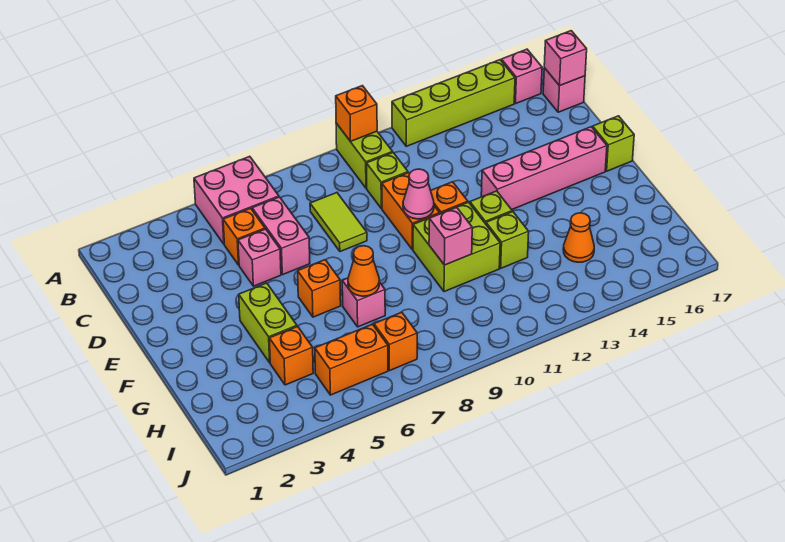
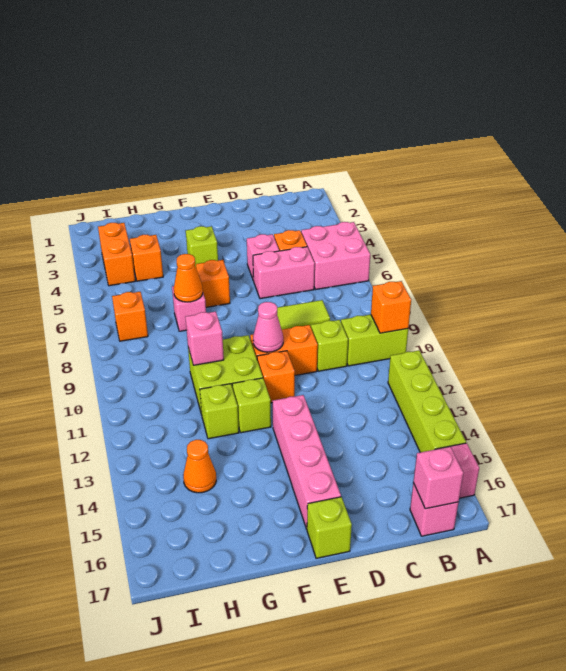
lime brick F4:G4 level 1 -> lime brick F4 level 1
orange brick I5:I6 level 1 -> orange brick I3:I4 level 1

